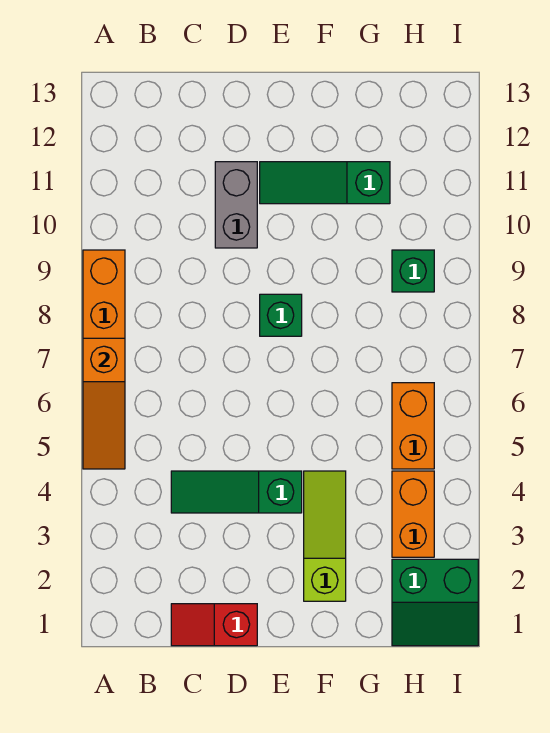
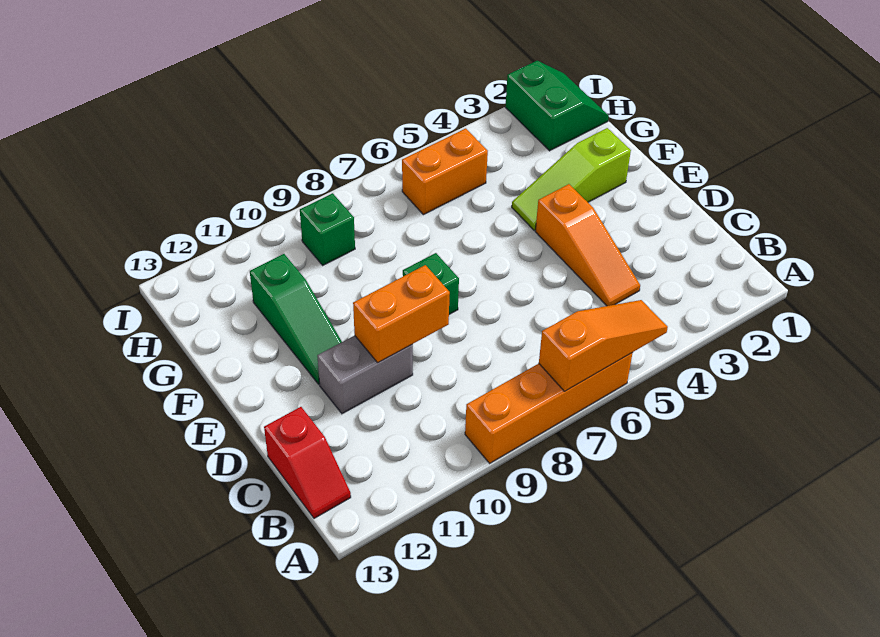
red slope C1:D1 level 1 top D -> red slope B13:C13 level 1 top C
green slope C4:E4 level 1 top E -> orange slope C4:E4 level 1 top E
orange brick H3:H4 level 1 -> orange brick D9:D10 level 2

